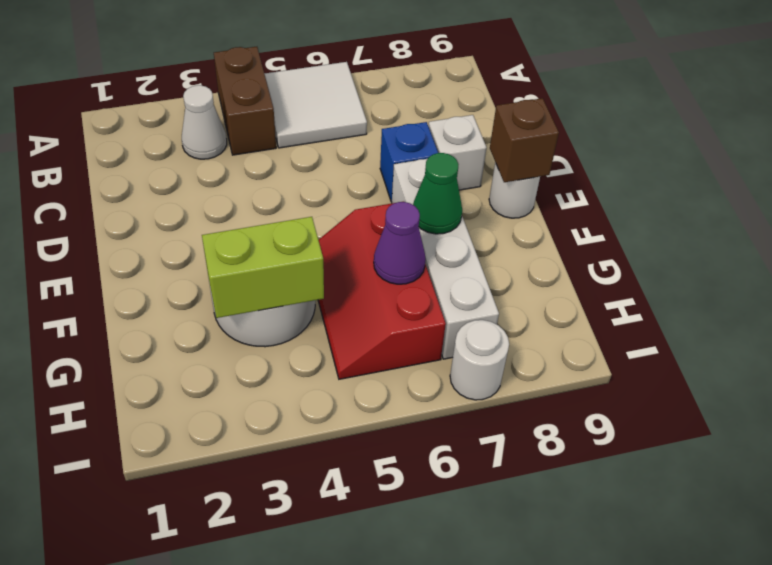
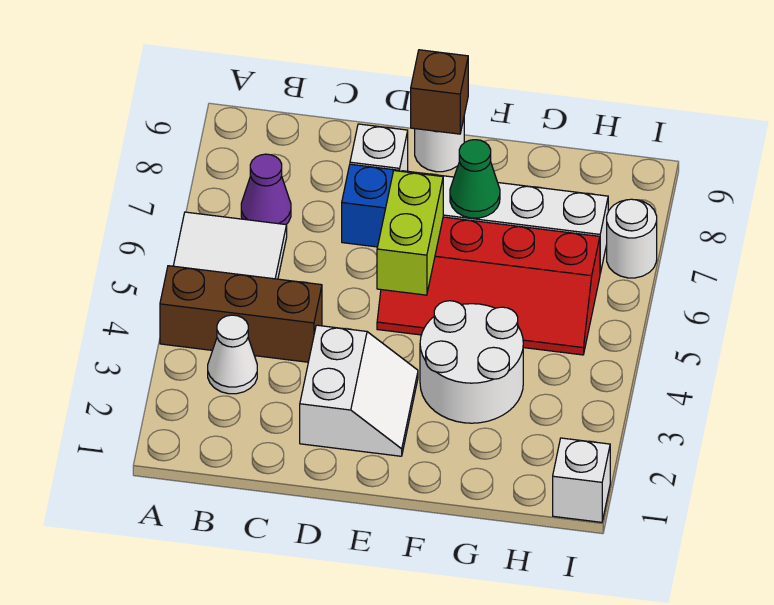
brown brick A4:B4 level 1 -> brown brick A4:C4 level 1
none -> white slope D2:E3 level 1 top D
red slope F5:H6 level 1 top 6 -> red slope E5:H6 level 1 top 6
lime brick G3:G4 level 2 -> lime brick E5:E6 level 2
purple cone G6 level 2 -> purple cone B7 level 1
none -> white brick I1 level 1

